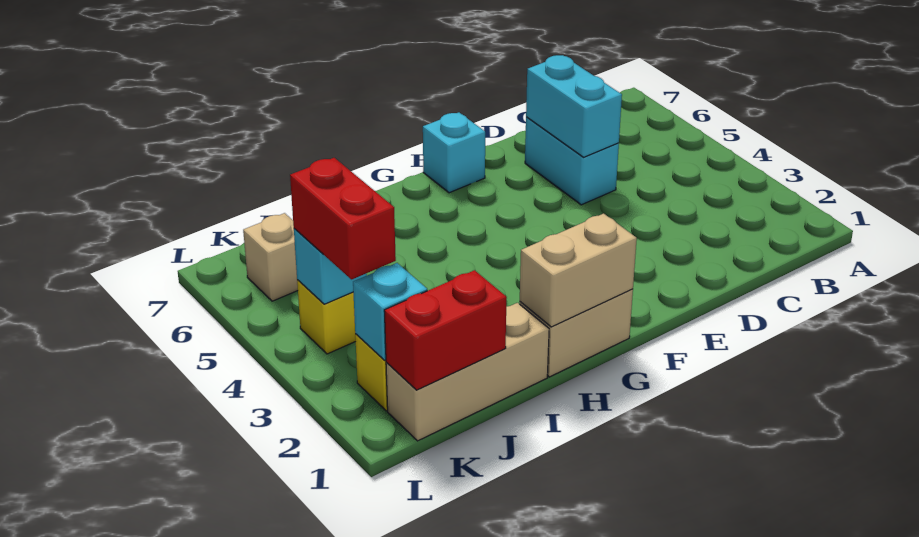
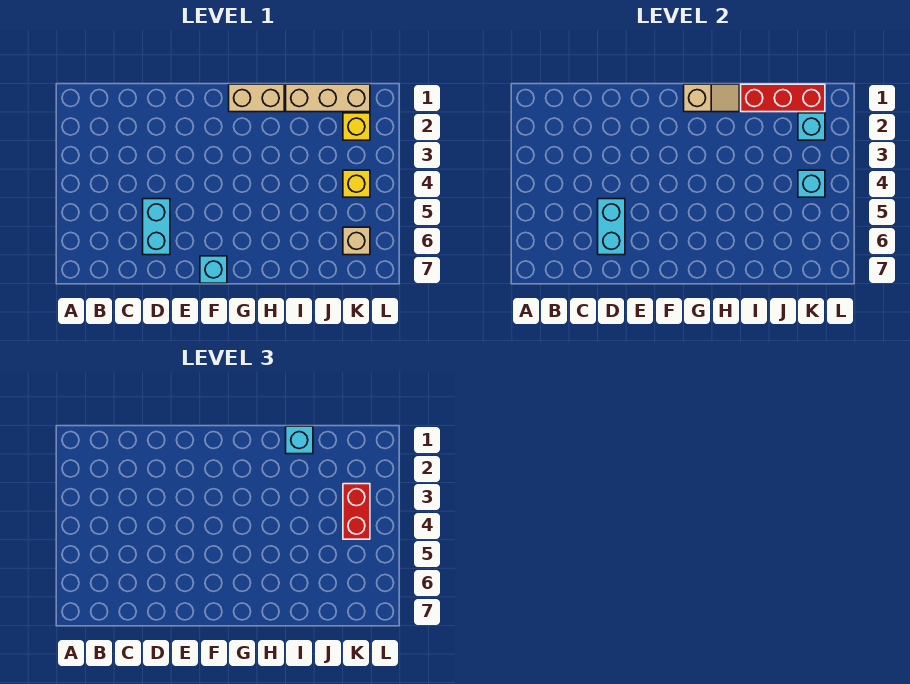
tan brick G1:H1 level 2 -> tan slope G1:H1 level 2 top G
none -> cyan brick I1 level 3
red brick J1:K1 level 2 -> red brick I1:K1 level 2

